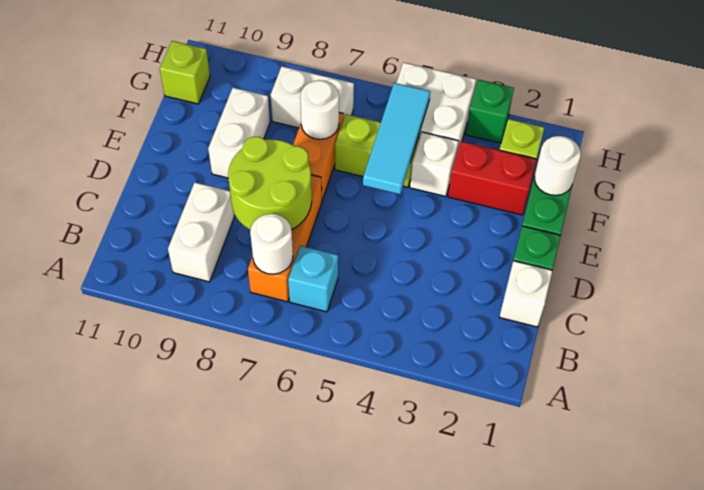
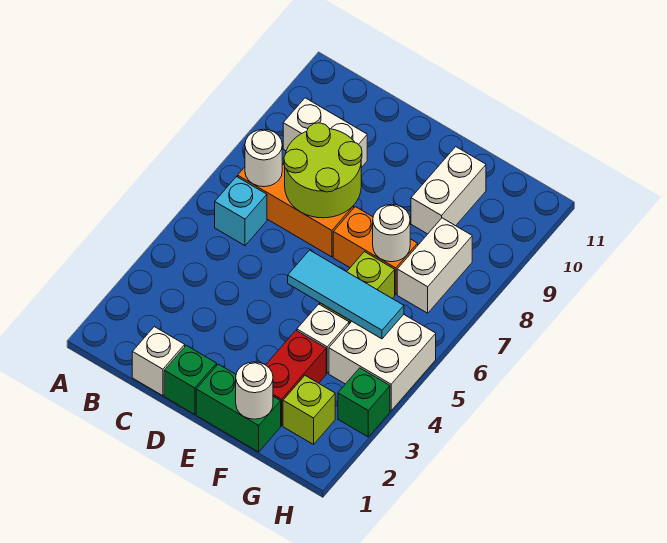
white brick E9:F9 level 1 -> white brick F9:F10 level 1
lime brick G11 level 1 -> none

